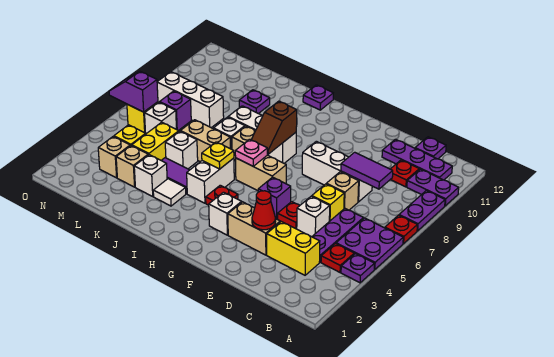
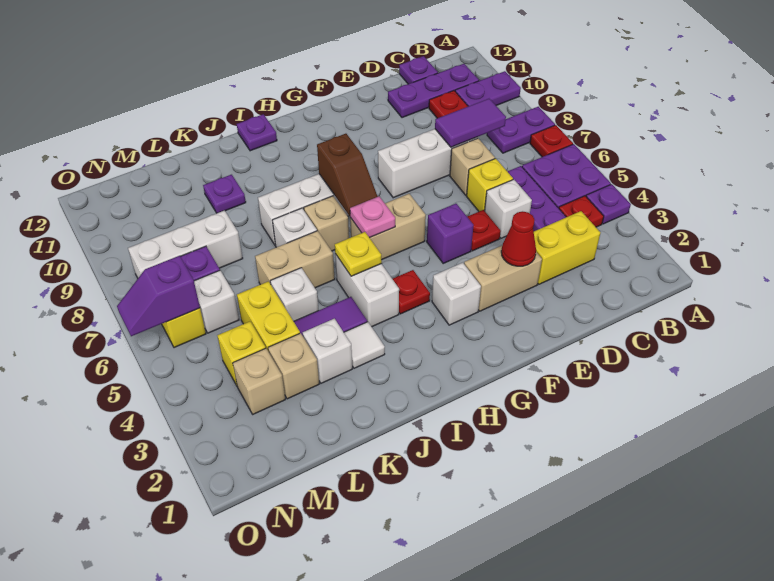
purple plate A8:A9 level 1 -> purple plate A8:B8 level 1

